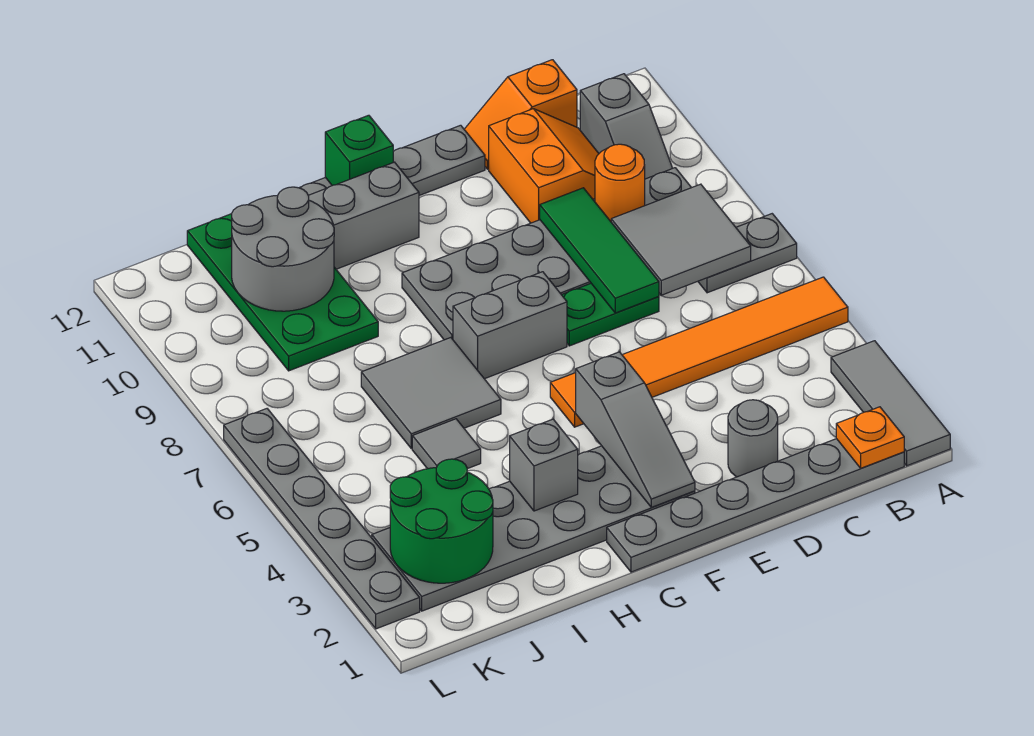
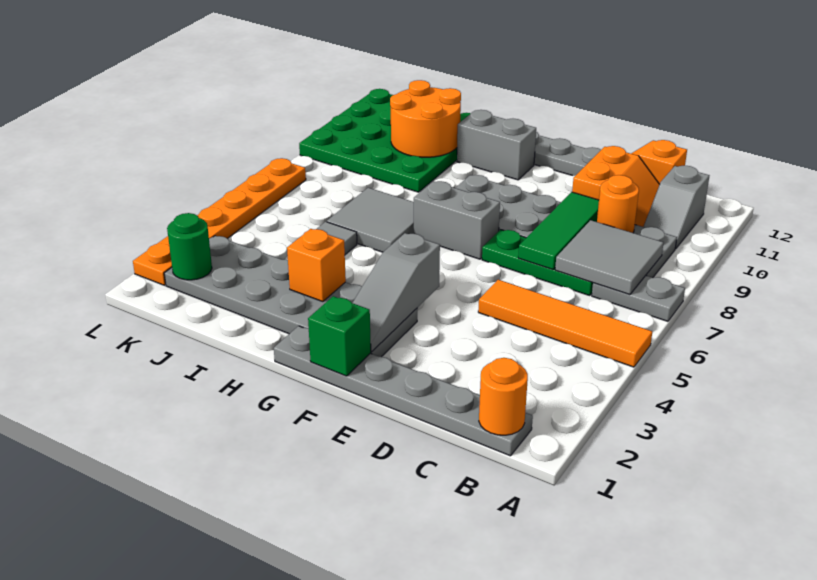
grey tile A1:A3 level 1 -> none
orange tile A5:F5 level 1 -> orange tile A5:D5 level 1
orange plate B1 level 2 -> orange round brick B1 level 2
grey round brick D2 level 1 -> none
green plate D7:E7 level 1 -> green plate C7:E7 level 1
green brick G12 level 2 -> green brick F1 level 2
grey brick H3 level 2 -> orange brick H3 level 2
green plate I9:J12 level 1 -> green plate I9:L12 level 1
grey round brick I10:J11 level 2 -> orange round brick I10:J11 level 2
green round brick J2:K3 level 2 -> green round brick K2 level 2
grey plate L2:L7 level 1 -> orange plate L2:L7 level 1

